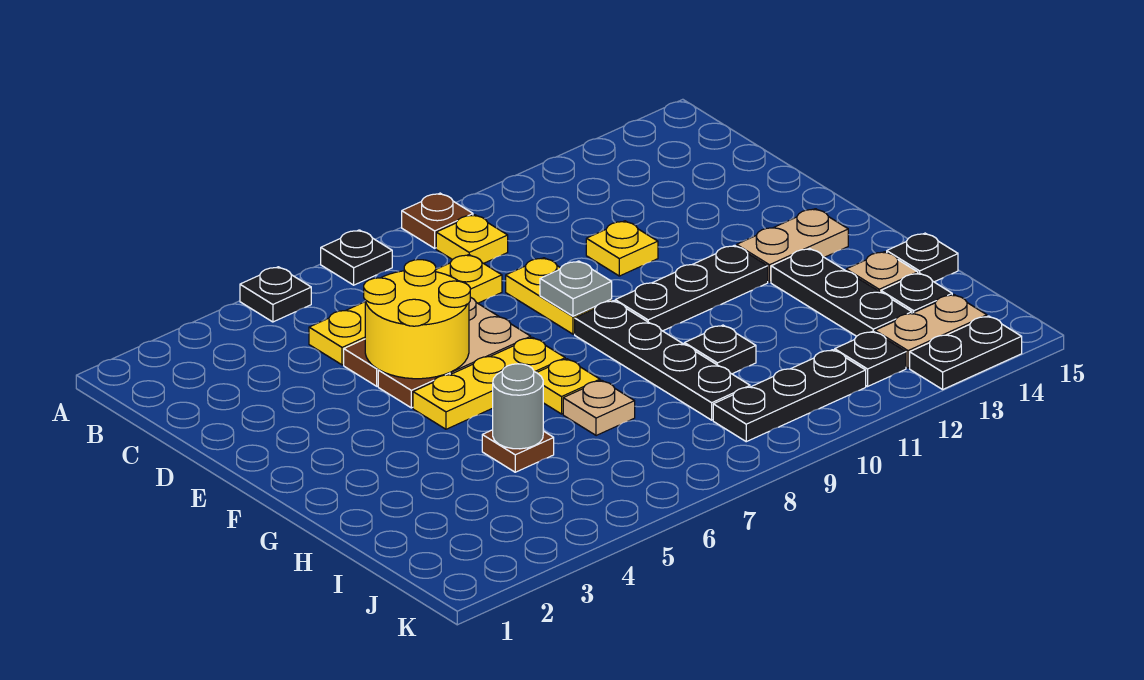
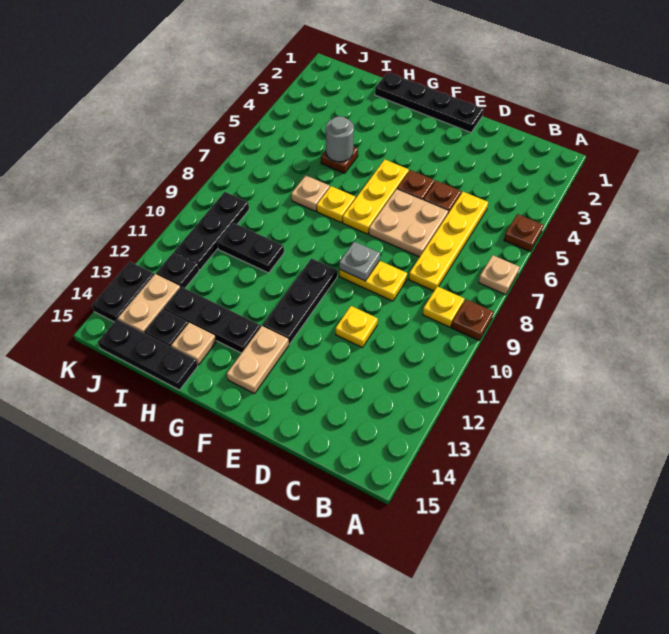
black plate A5 level 1 -> brown plate A5 level 1
black plate A7 level 1 -> tan plate A7 level 1
yellow round brick D5:E6 level 2 -> none
black plate F9:I9 level 1 -> black plate E1:H1 level 1
black plate H10 level 1 -> black plate H10:I10 level 1
black plate H15 level 1 -> black plate H15:J15 level 1

